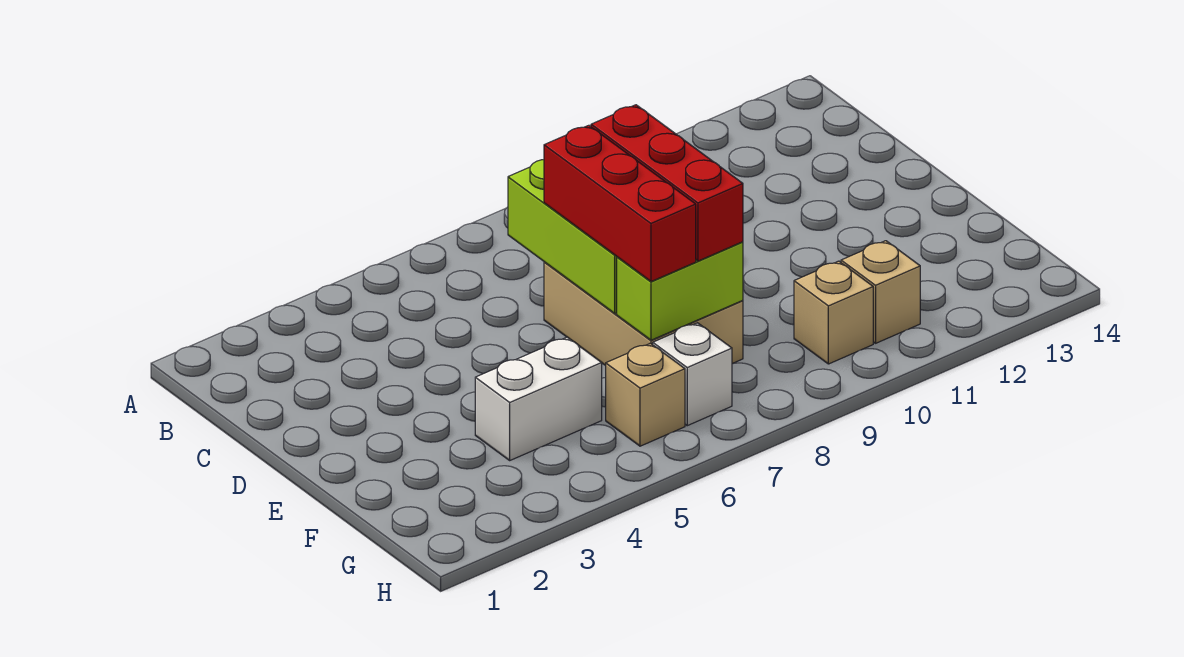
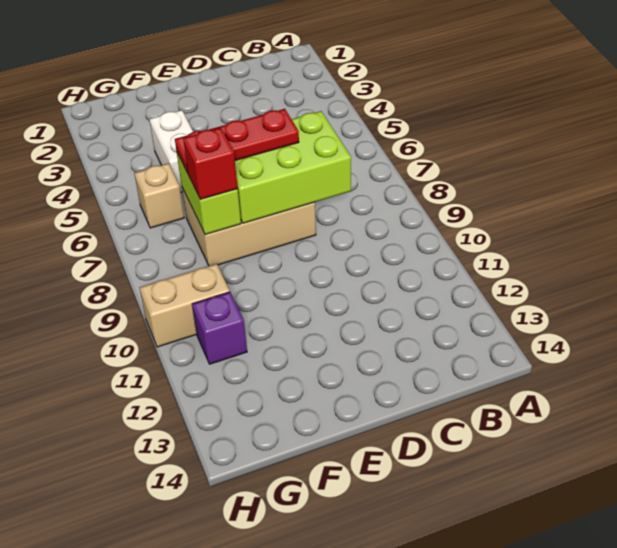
red brick D7:F7 level 3 -> red plate D7:F7 level 3
red brick D8:F8 level 3 -> red brick F8 level 3
white brick G7 level 1 -> none
tan brick G10 level 1 -> tan brick G10:H10 level 1
tan brick G11 level 1 -> purple brick G11 level 1

